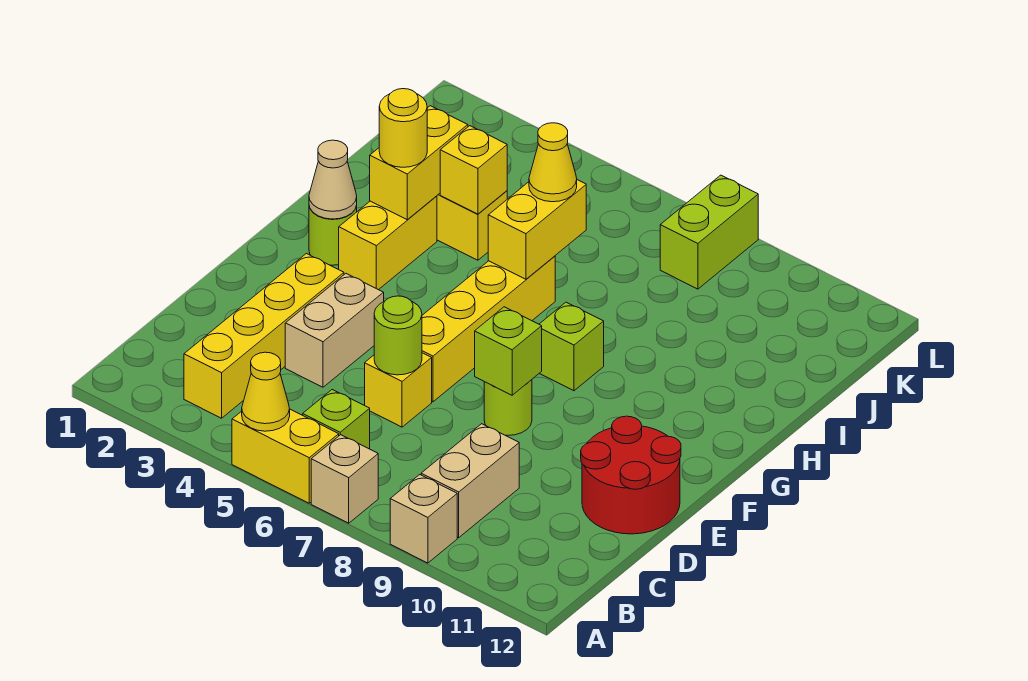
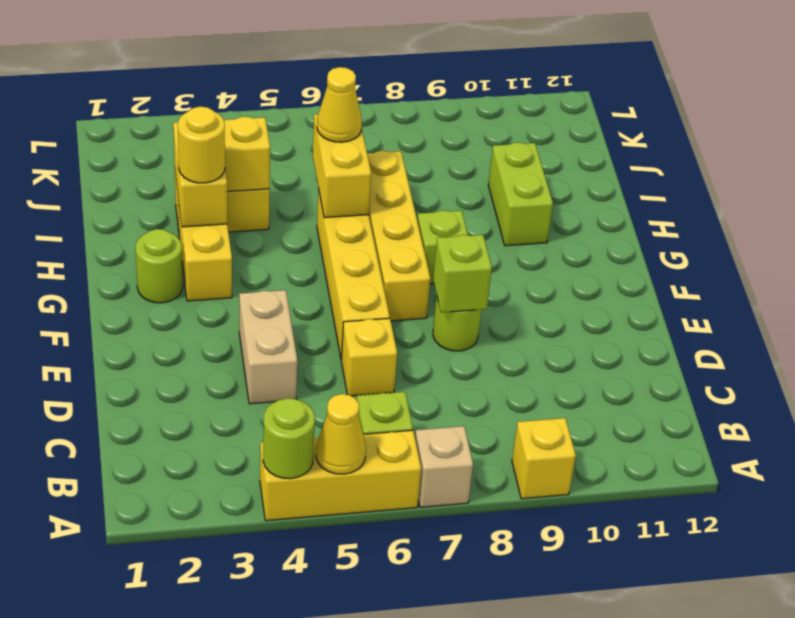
yellow brick A5:A6 level 1 -> yellow brick A4:A6 level 1
tan brick A9 level 1 -> yellow brick A9 level 1
yellow brick B3:E3 level 1 -> yellow brick F7:I7 level 1
tan brick B9:C9 level 1 -> none
lime round brick D6 level 2 -> lime round brick A4 level 2
red round brick D11:E12 level 1 -> none
tan cone G2 level 2 -> none
lime brick K8:L8 level 1 -> lime brick H10:I10 level 1

